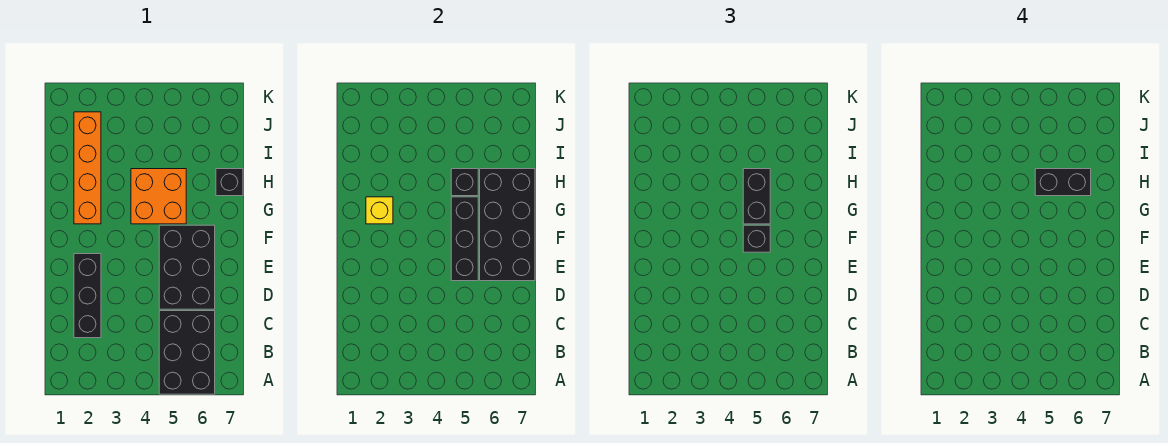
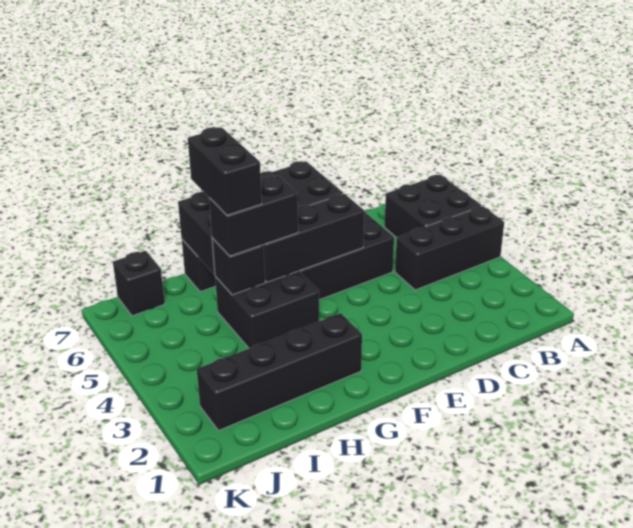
black brick A5:C6 level 1 -> black brick A5:B6 level 1
black brick C2:E2 level 1 -> black brick A4:C4 level 1
black brick F5 level 3 -> black brick J7 level 1
orange brick G2:J2 level 1 -> black brick G2:J2 level 1
yellow brick G2 level 2 -> none
orange brick G4:H5 level 1 -> black brick G4:H5 level 1

